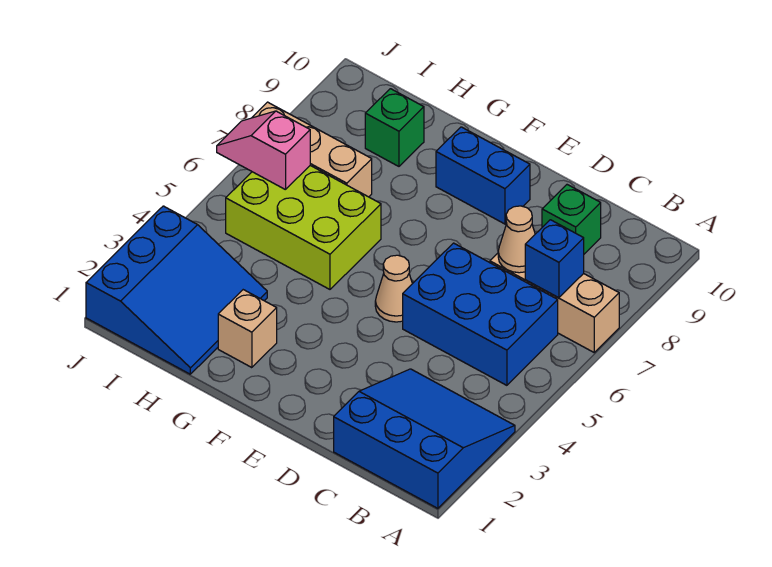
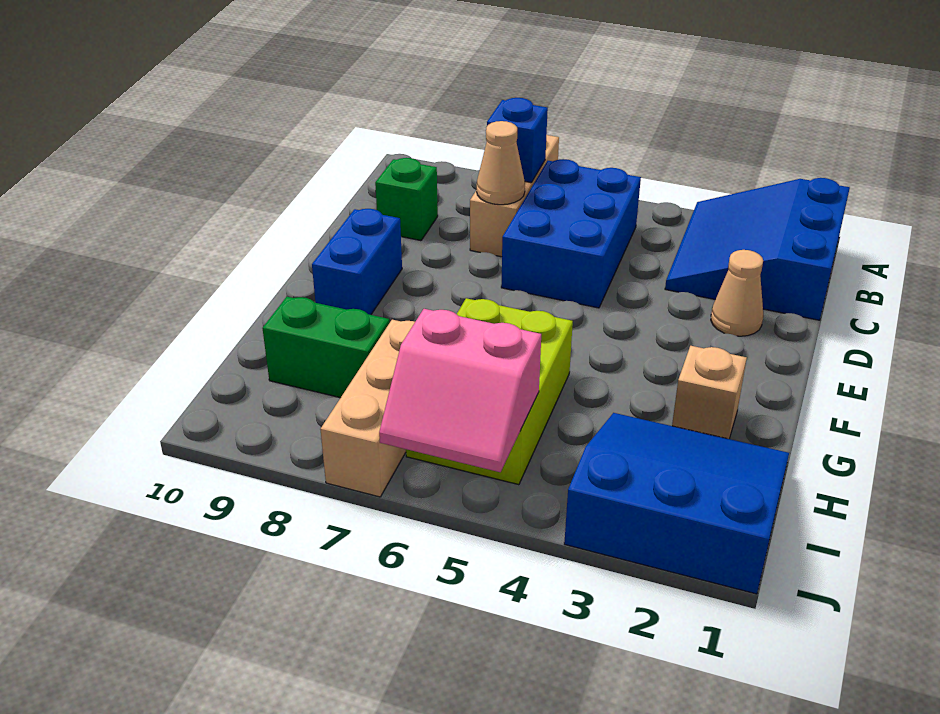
tan cone E5 level 1 -> tan cone D2 level 1
green brick H9 level 1 -> green brick H8:H9 level 1
pink slope I6:J6 level 2 top I -> pink slope I5:J6 level 2 top I

